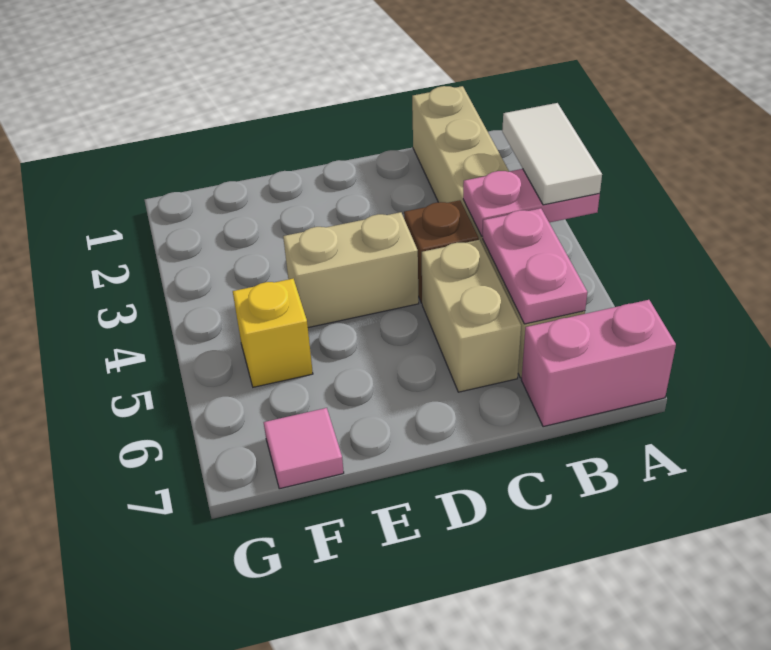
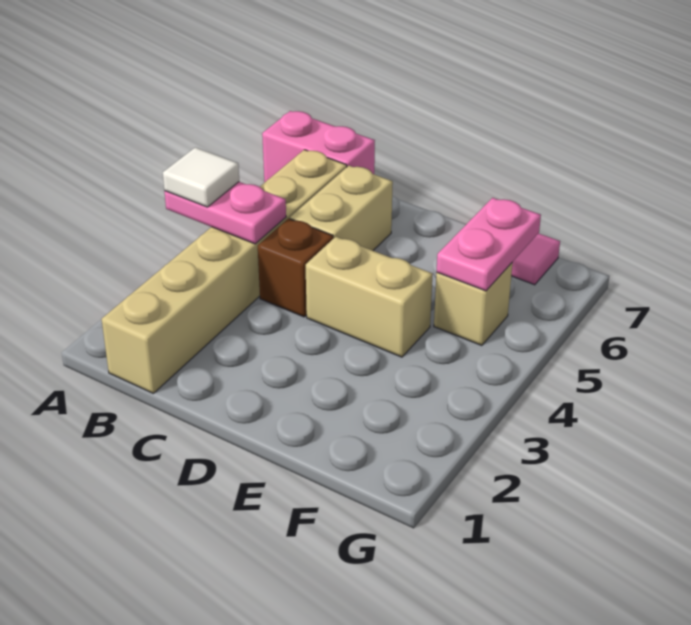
white tile A3:A4 level 3 -> white tile A4 level 3
pink plate B5:B6 level 2 -> pink plate F5:F6 level 2
yellow brick F5 level 1 -> tan brick F5 level 1

